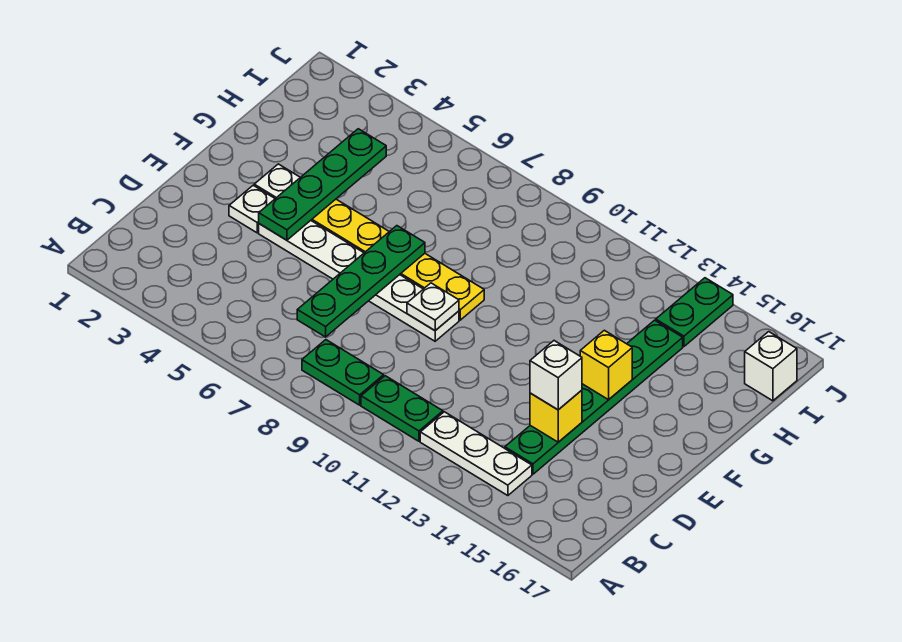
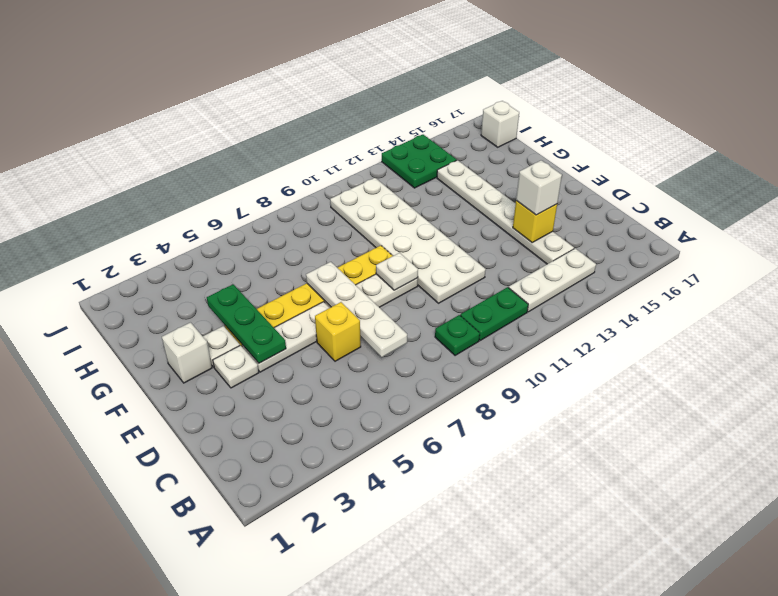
green plate B8:B9 level 1 -> green plate B9 level 1
green plate C7:F7 level 2 -> white plate C7:F7 level 2
green plate C14:H14 level 1 -> white plate C14:H14 level 1
none -> white plate D10:I11 level 1
green plate E4:H4 level 2 -> green plate E4:G4 level 2
none -> white brick F2 level 1
yellow brick F14 level 2 -> yellow brick D6 level 1
green plate I14:J14 level 1 -> green plate I13:J14 level 1

